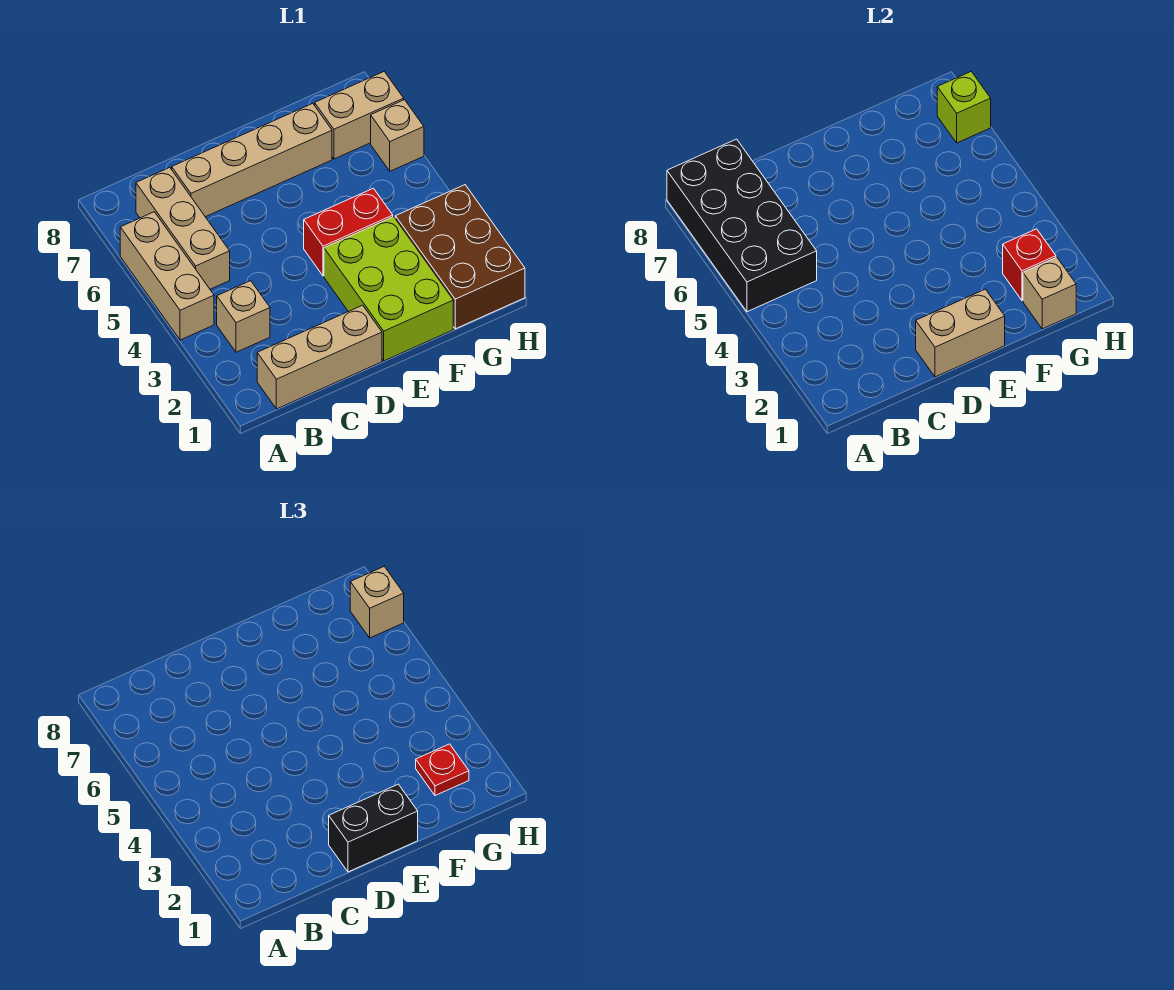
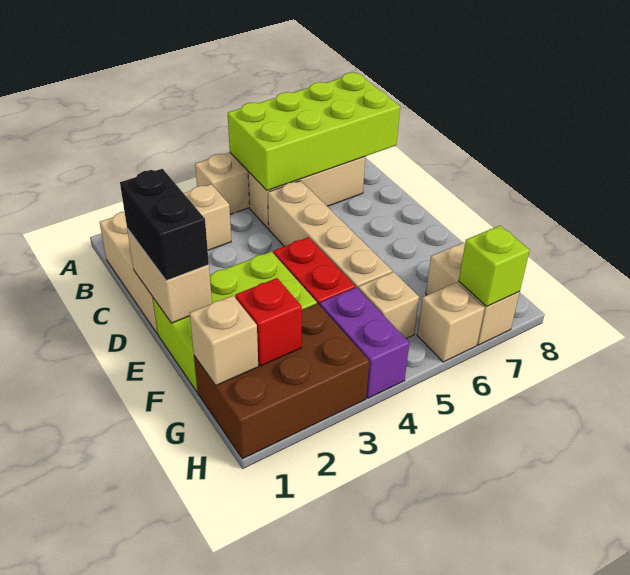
black brick A5:B8 level 2 -> lime brick A5:B8 level 2
tan brick C7:F7 level 1 -> tan brick C5:F5 level 1
red plate G2 level 3 -> none
none -> purple brick G4:H4 level 1
tan brick H7 level 3 -> tan brick G5 level 1

